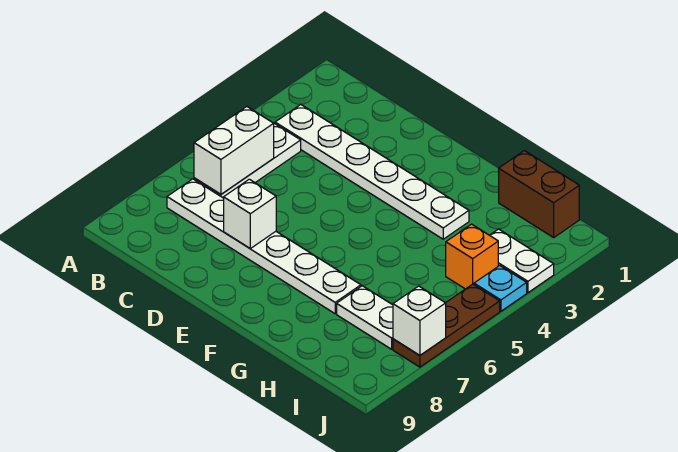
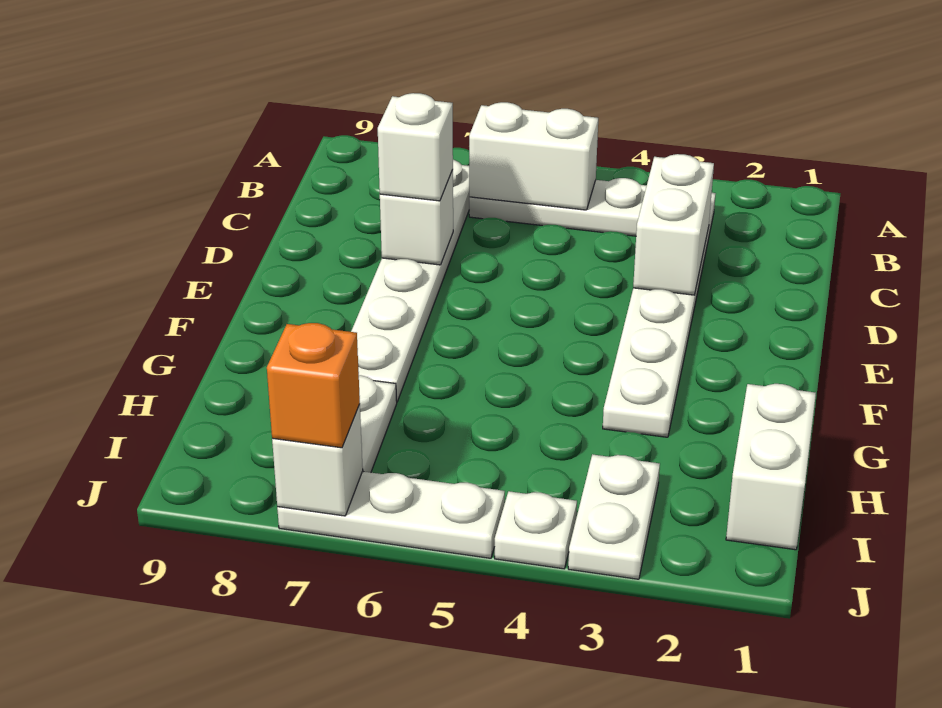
none -> white brick C3:D3 level 2
none -> white brick D7 level 3
brown brick H1:I1 level 1 -> white brick H1:I1 level 1
orange brick I4 level 1 -> orange brick J7 level 3
cyan plate J4 level 1 -> white plate J4 level 1
brown plate J5:J7 level 1 -> white plate J5:J7 level 1

